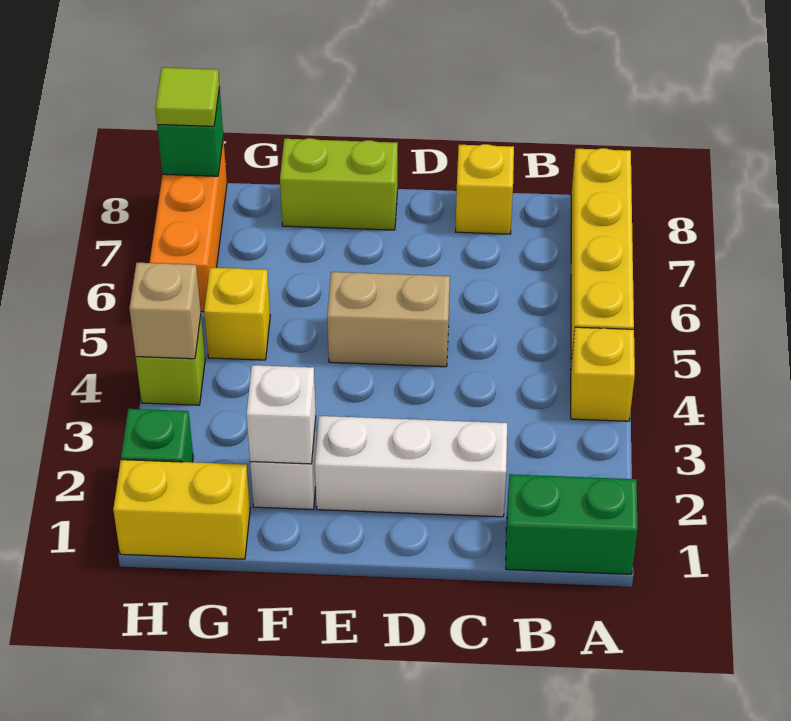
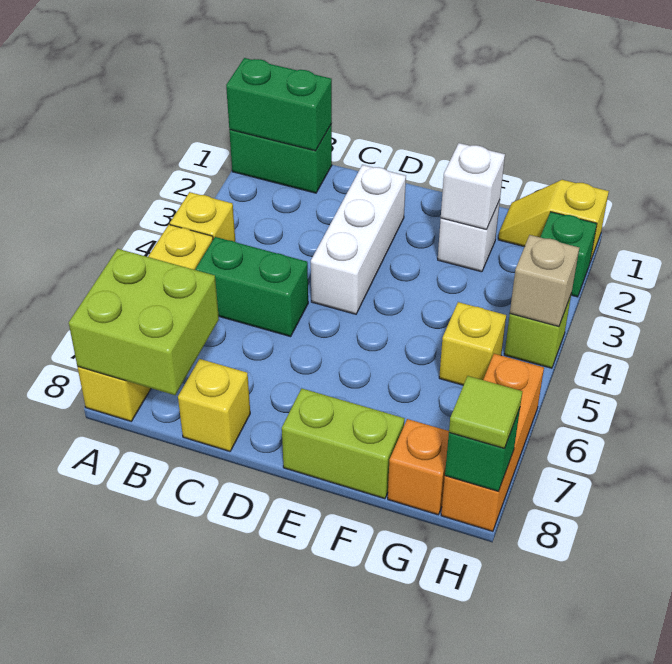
none -> green brick A1:B1 level 2
none -> lime brick A7:B8 level 2
none -> green brick B5:C5 level 1
white brick C2:E2 level 1 -> white brick D2:D4 level 1
tan brick D5:E5 level 1 -> none
yellow brick G1:H1 level 1 -> yellow slope G1:H1 level 1 top H
none -> orange brick G8 level 1

